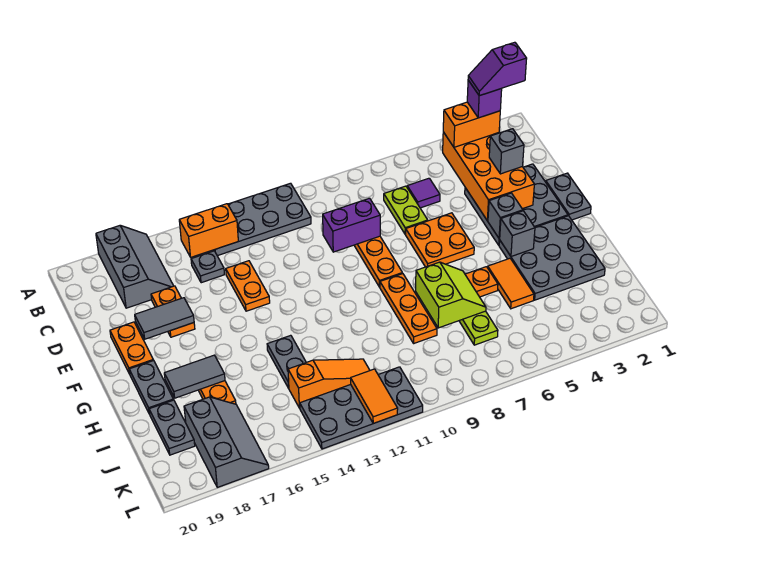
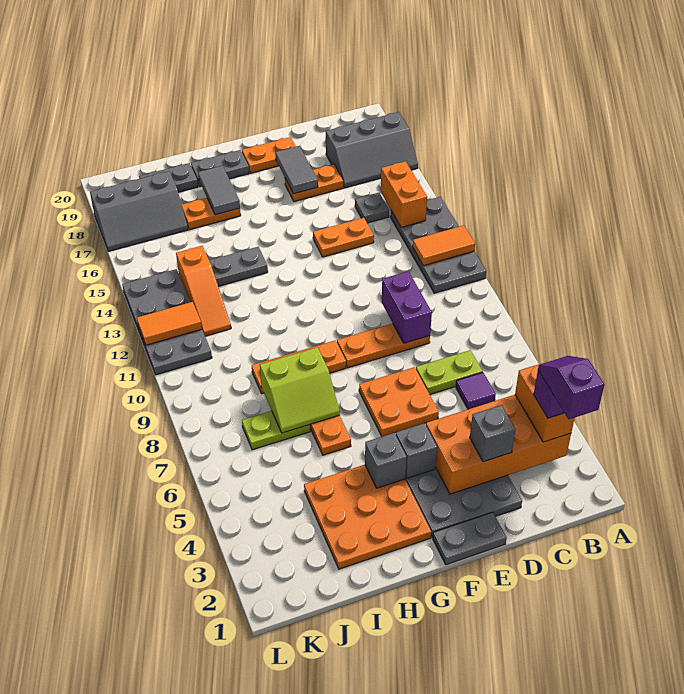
grey plate G2:I4 level 1 -> orange plate G2:I4 level 1
orange tile H5:I5 level 1 -> orange tile A12:B12 level 2

